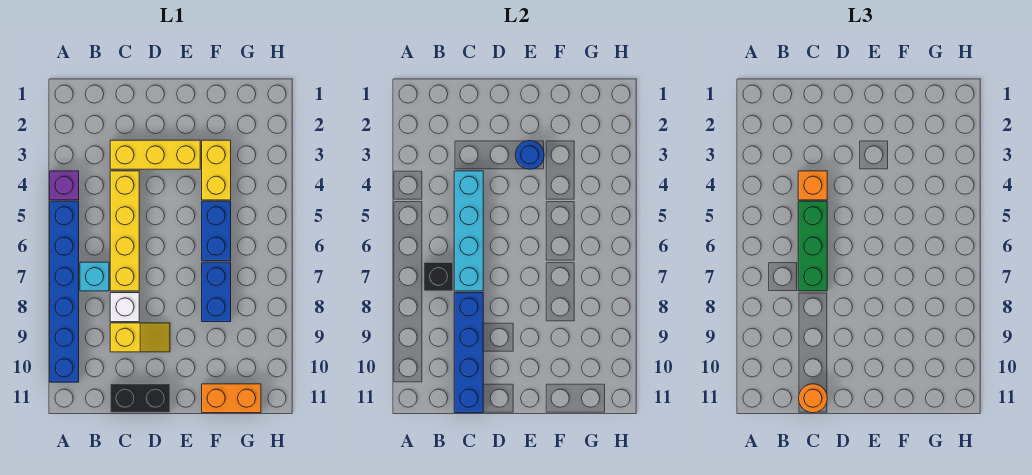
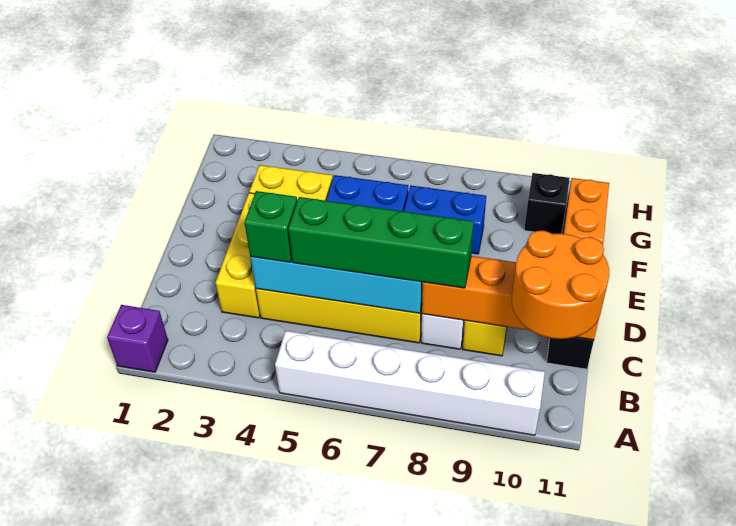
purple brick A4 level 1 -> purple brick A1 level 1
blue brick A5:A10 level 1 -> white brick A5:A10 level 1
cyan brick B7 level 1 -> none
black brick B7 level 2 -> black brick G10 level 1
orange brick C4 level 3 -> green brick C4 level 3
green brick C5:C7 level 3 -> green brick C5:C8 level 3
blue brick C8:C11 level 2 -> orange brick C8:C11 level 2
orange round brick C11 level 3 -> orange round brick B10:C11 level 3
blue round brick E3 level 2 -> none

